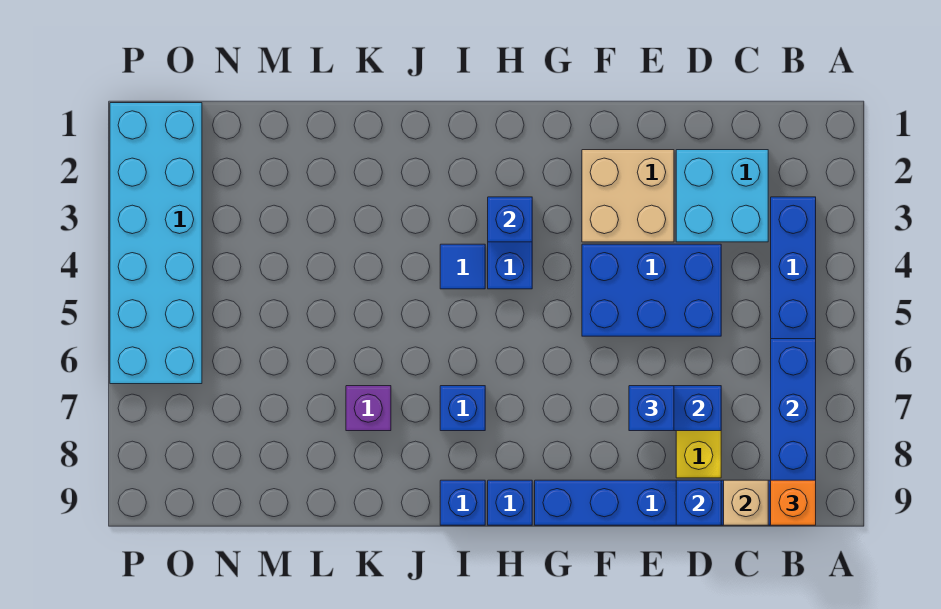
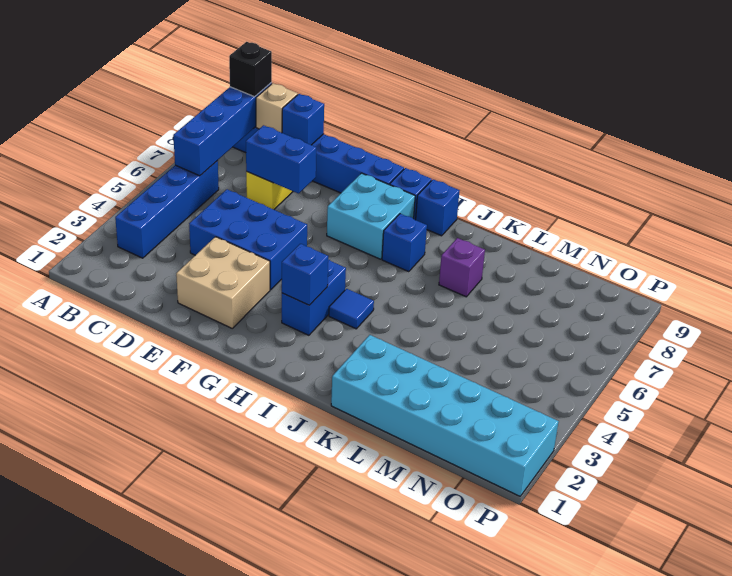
orange brick B9 level 3 -> black brick B9 level 3
cyan brick C2:D3 level 1 -> cyan brick G7:H8 level 1
blue brick E7 level 3 -> none
cyan brick O1:P6 level 1 -> cyan brick K1:P2 level 1

